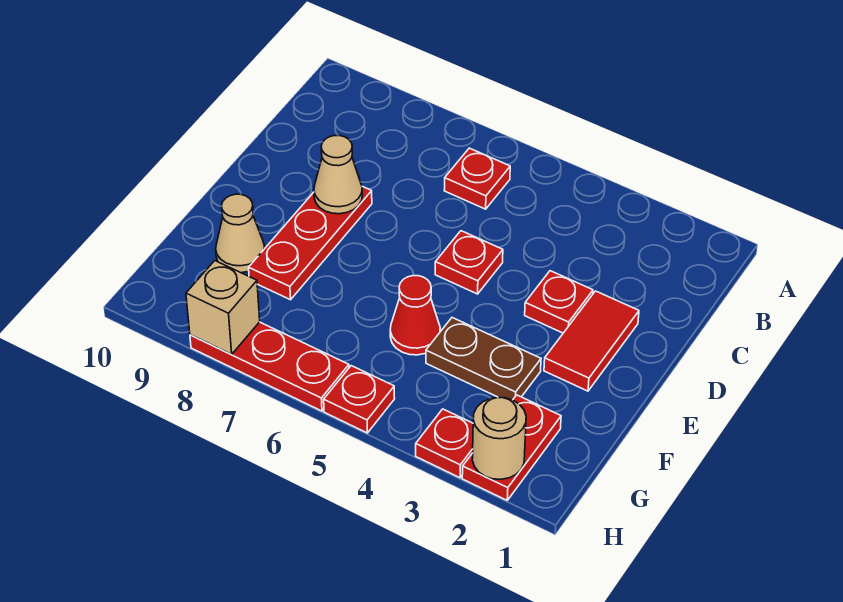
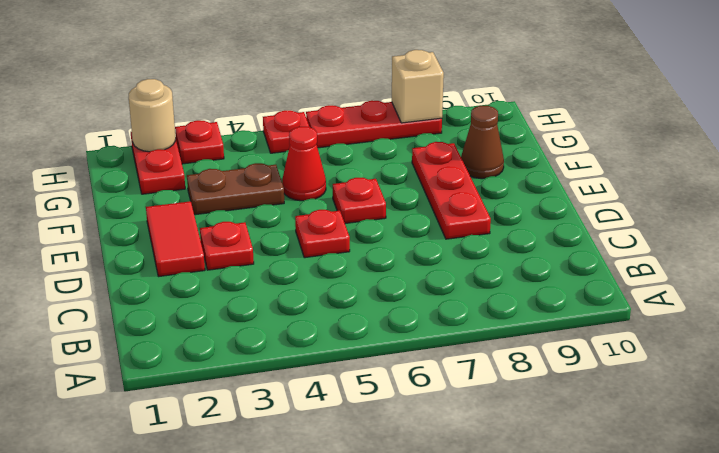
red plate B6 level 1 -> red plate E6 level 1
tan cone D8 level 2 -> none
tan cone F9 level 1 -> brown cone F9 level 1

